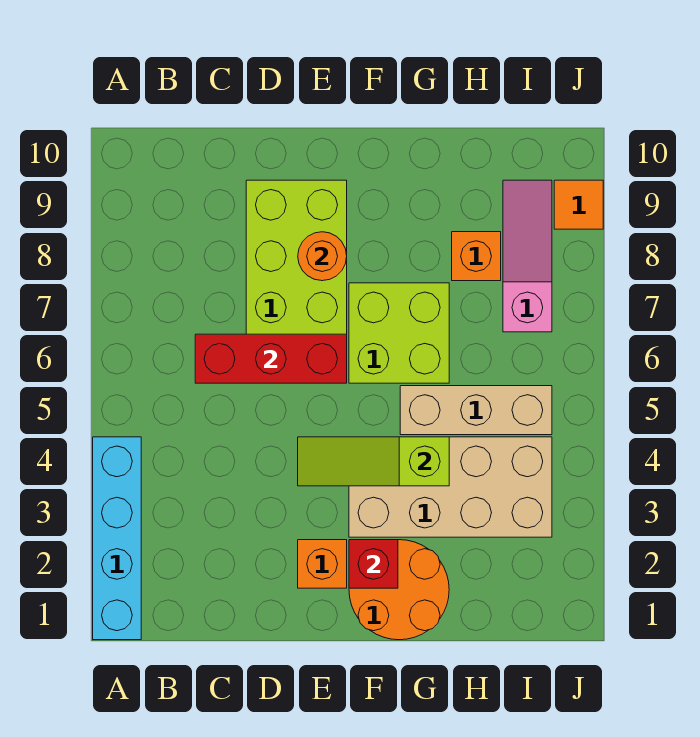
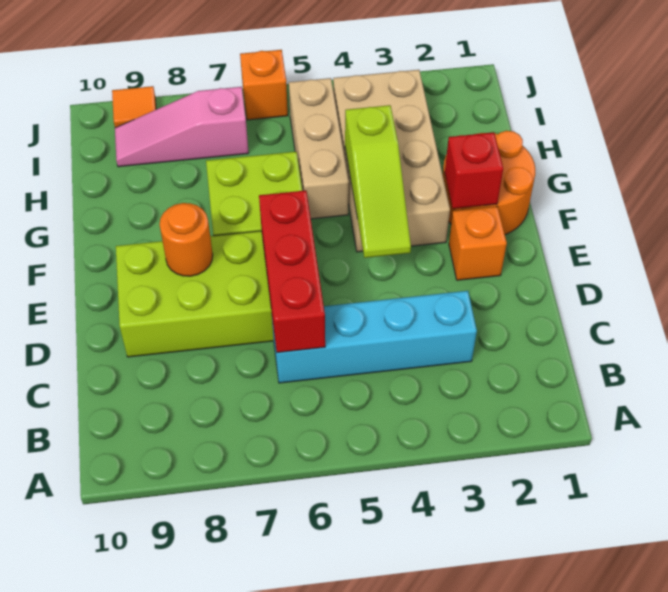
cyan brick A1:A4 level 1 -> cyan brick C3:C6 level 1
orange brick H8 level 1 -> orange brick J6 level 1

